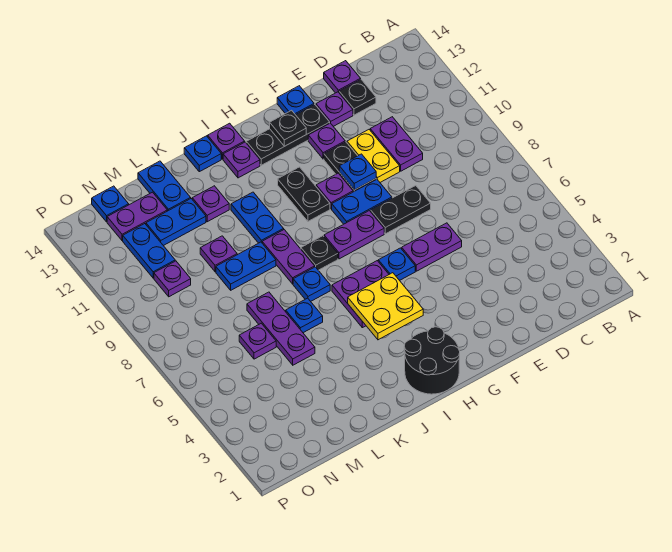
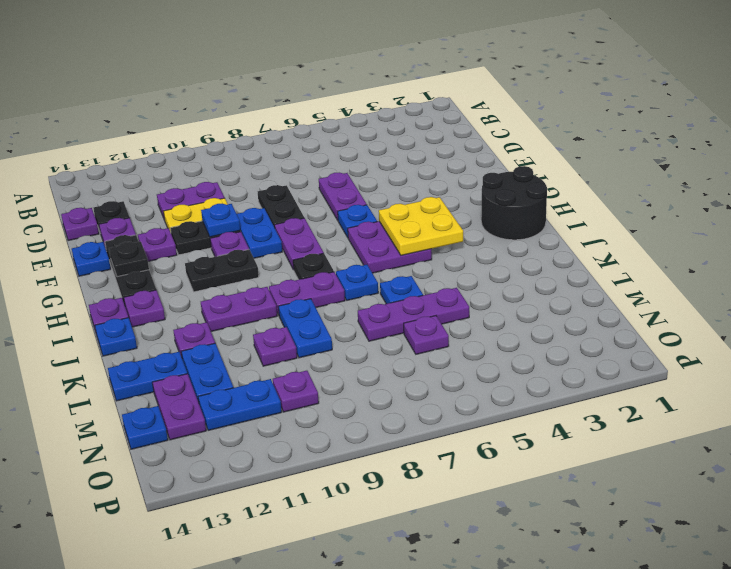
blue plate J10:J11 level 1 -> purple plate J10:J11 level 1

